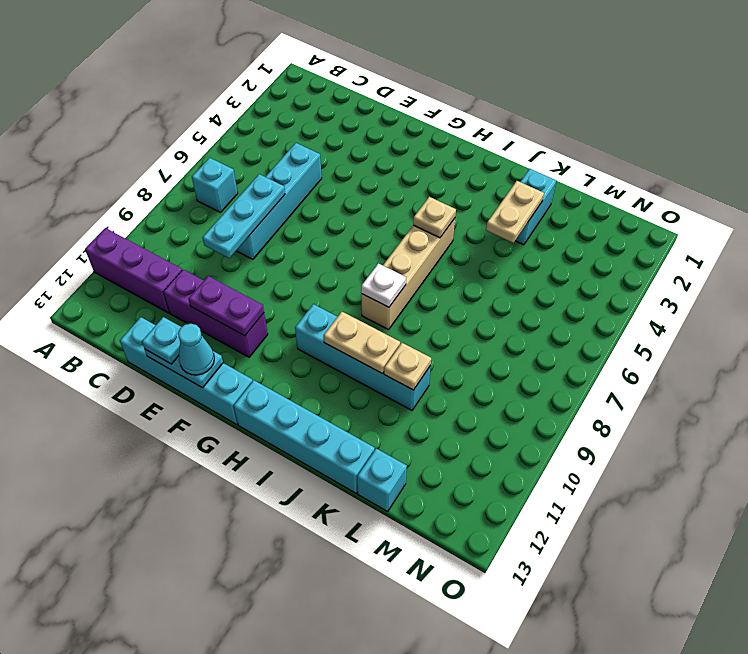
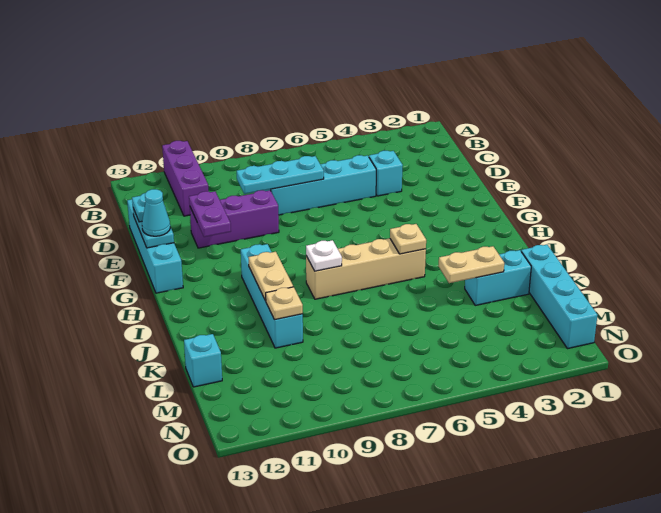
cyan brick B7 level 1 -> cyan brick D4 level 1
purple brick D11:F11 level 1 -> purple brick E9:E11 level 1
cyan brick H13:K13 level 1 -> cyan brick K1:N1 level 1

